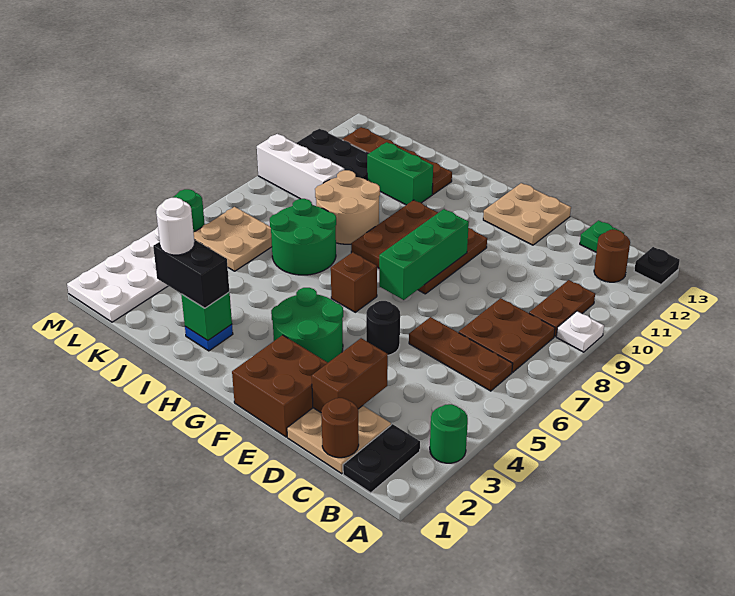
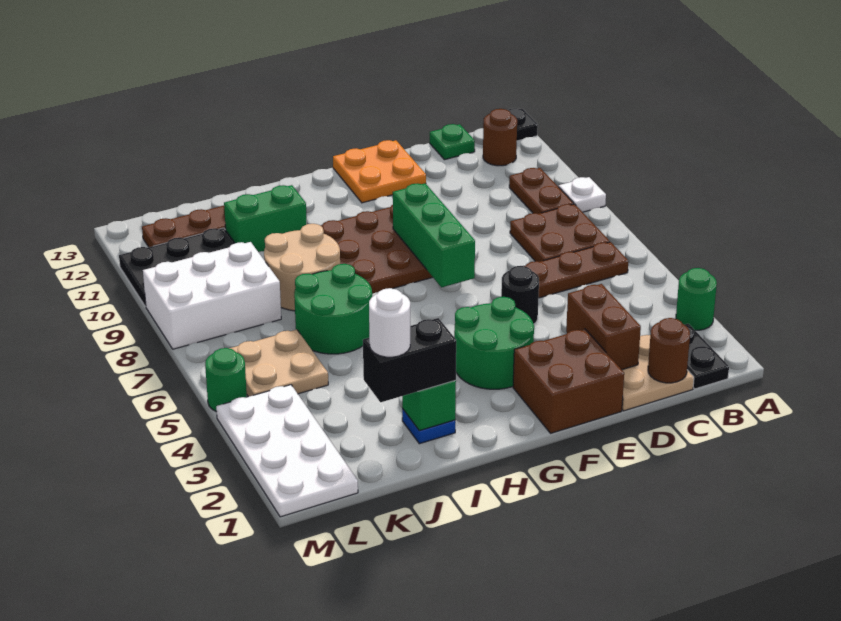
tan plate E12:F13 level 1 -> orange plate E12:F13 level 1
brown brick G6 level 1 -> none
white brick K9:M9 level 1 -> white brick K8:M9 level 1

